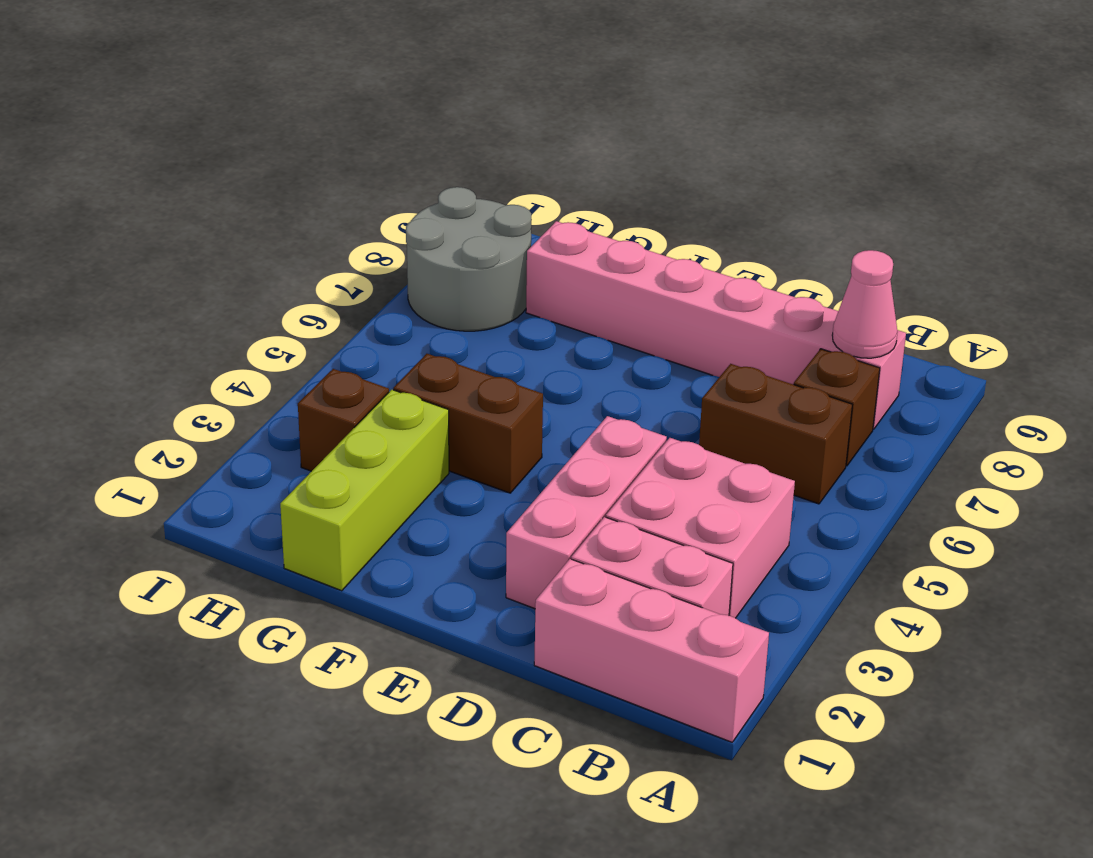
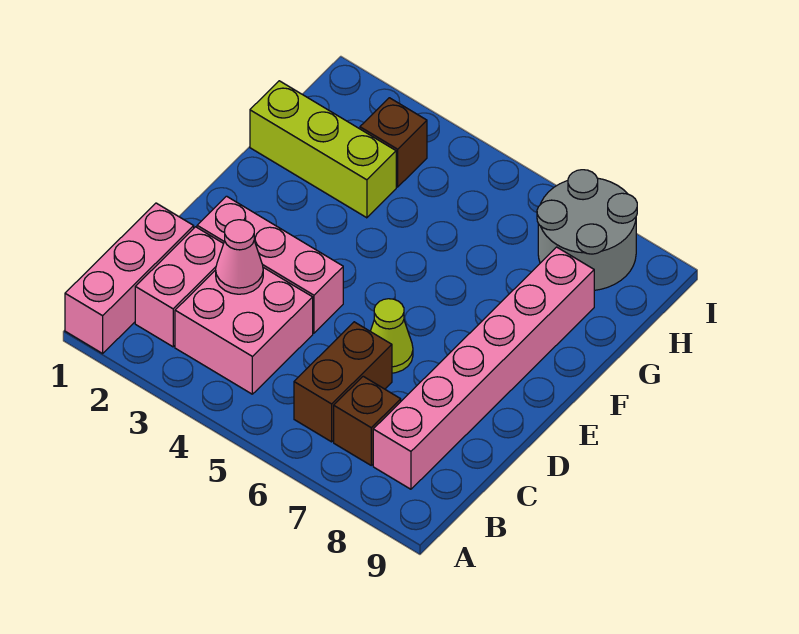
pink cone B8 level 2 -> pink cone C3 level 2
none -> lime cone D6 level 1
brown brick F4:G4 level 1 -> none

